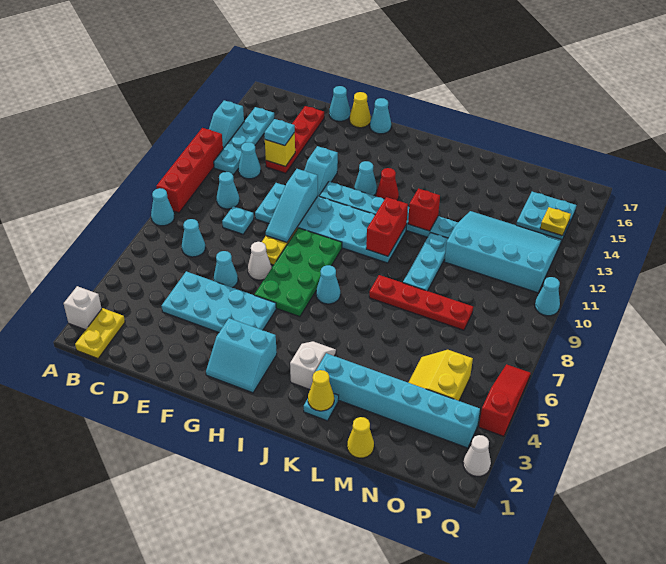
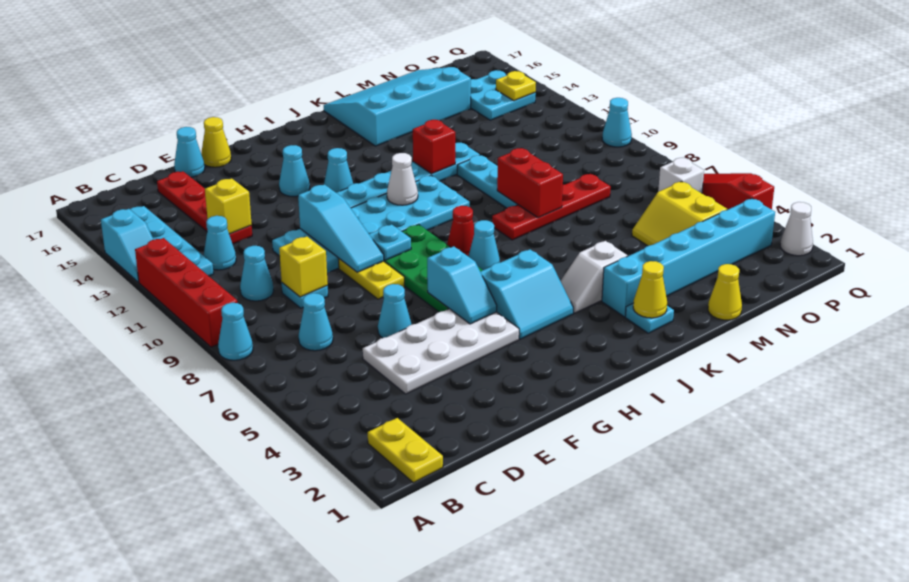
white brick A2 level 1 -> white brick P6 level 1
cyan plate D4:G5 level 1 -> white plate D4:G5 level 1
none -> yellow brick D9 level 2
cyan plate D13 level 3 -> cyan plate G9 level 2
white cone F7 level 1 -> white cone I11 level 2
cyan slope F12:F13 level 1 top 13 -> cyan slope G5:G6 level 2 top 6
cyan slope G2:H3 level 1 top 3 -> cyan slope H4:I5 level 1 top 5
cyan cone G17 level 1 -> cyan cone G14 level 1
red cone I13 level 1 -> red cone I8 level 1
white slope J3:J4 level 1 top 3 -> white slope J4:K4 level 1 top K
red brick J10:J11 level 2 -> red brick L8:L9 level 2
cyan slope M11:P13 level 1 top 11 -> cyan slope K15:N17 level 1 top 15

